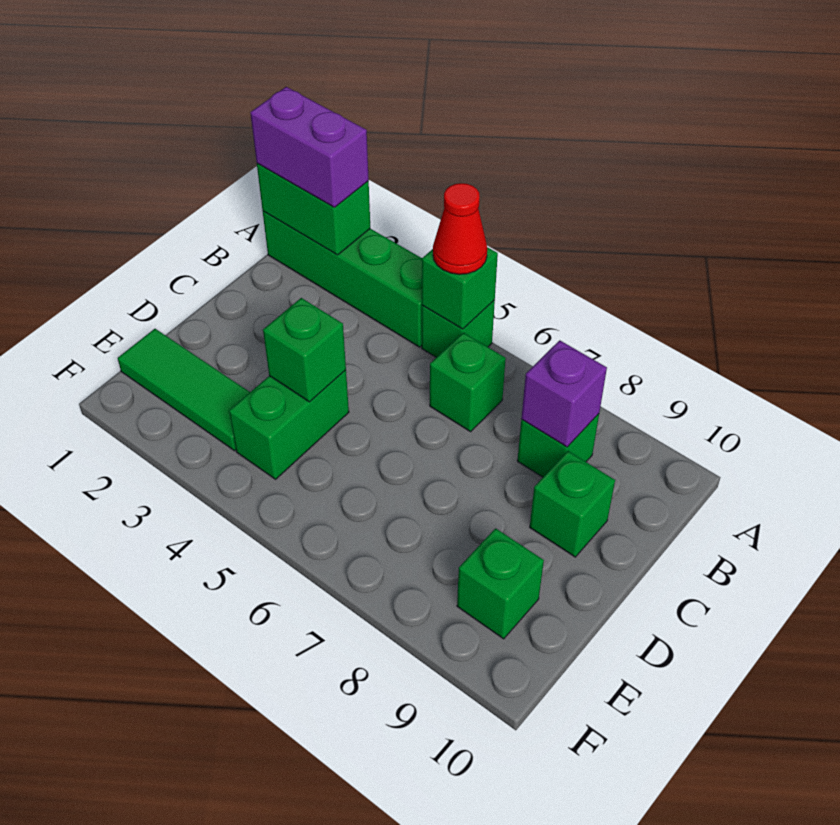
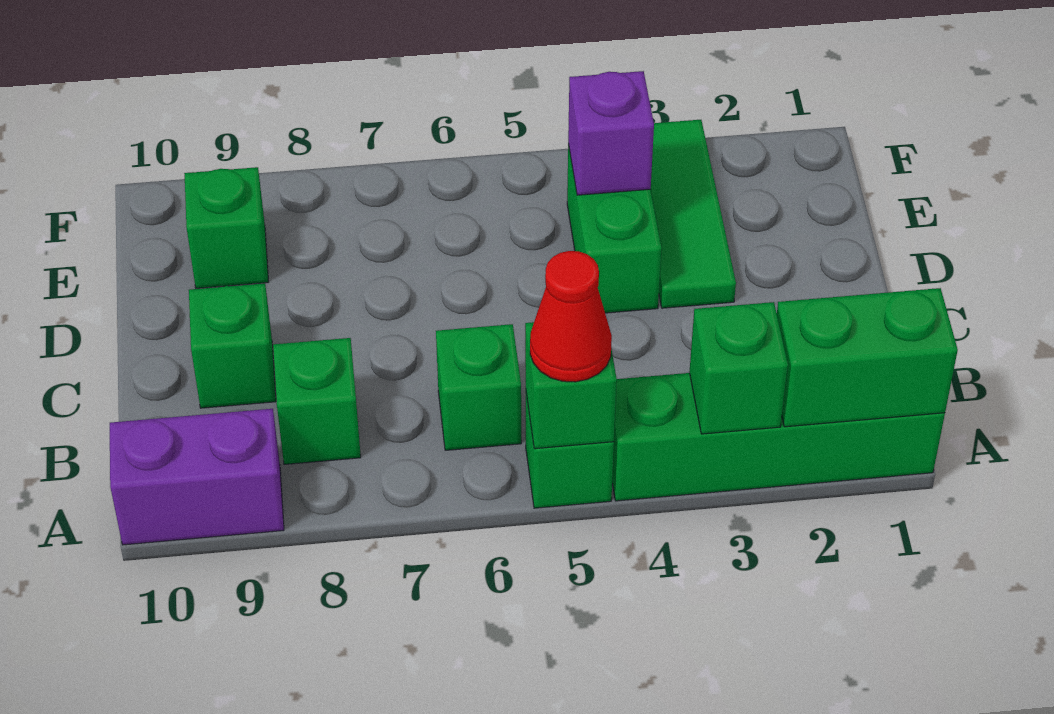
purple brick A1:A2 level 3 -> purple brick A9:A10 level 1
purple brick B8 level 2 -> purple brick E4 level 2
green brick D4 level 2 -> green brick A3 level 2
green tile E1:E3 level 1 -> green tile D3:F3 level 1

